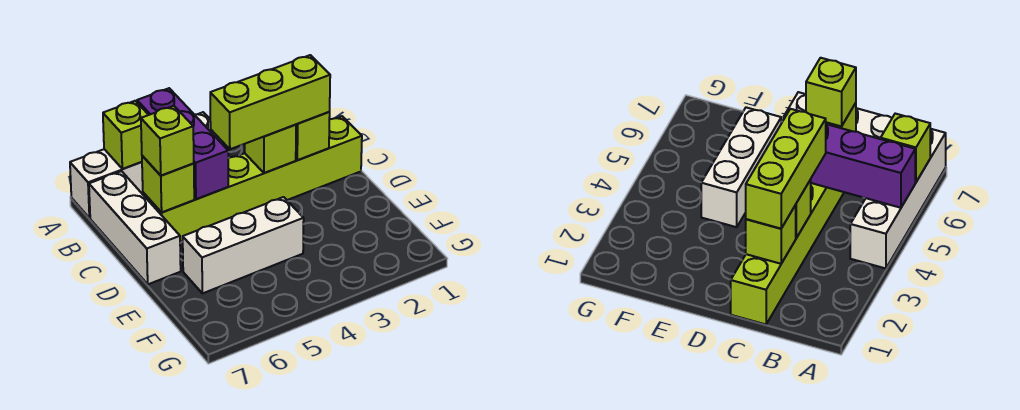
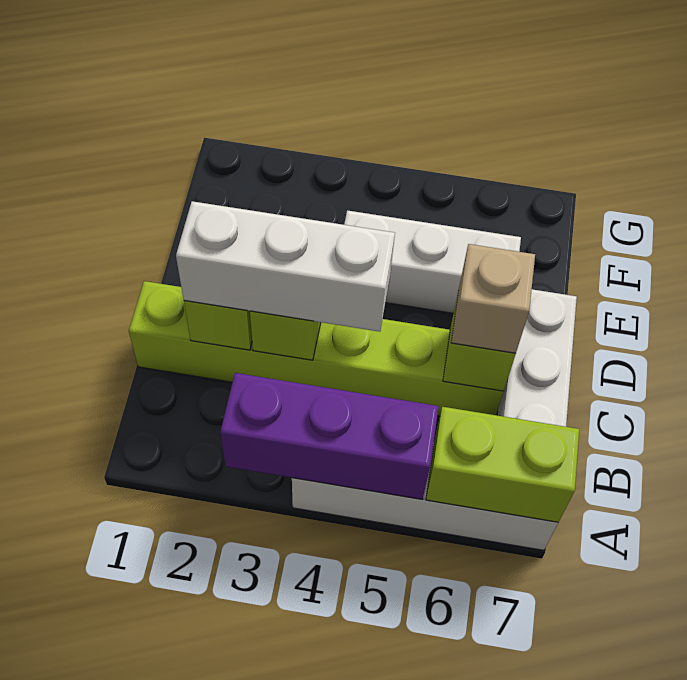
purple brick A5:C5 level 2 -> purple brick A3:A5 level 2
lime brick A6 level 2 -> lime brick A6:A7 level 2
lime brick C2:C4 level 3 -> white brick C2:C4 level 3
lime brick C6 level 3 -> tan brick C6 level 3

